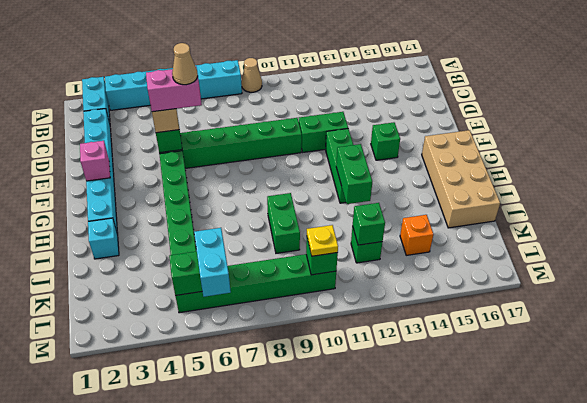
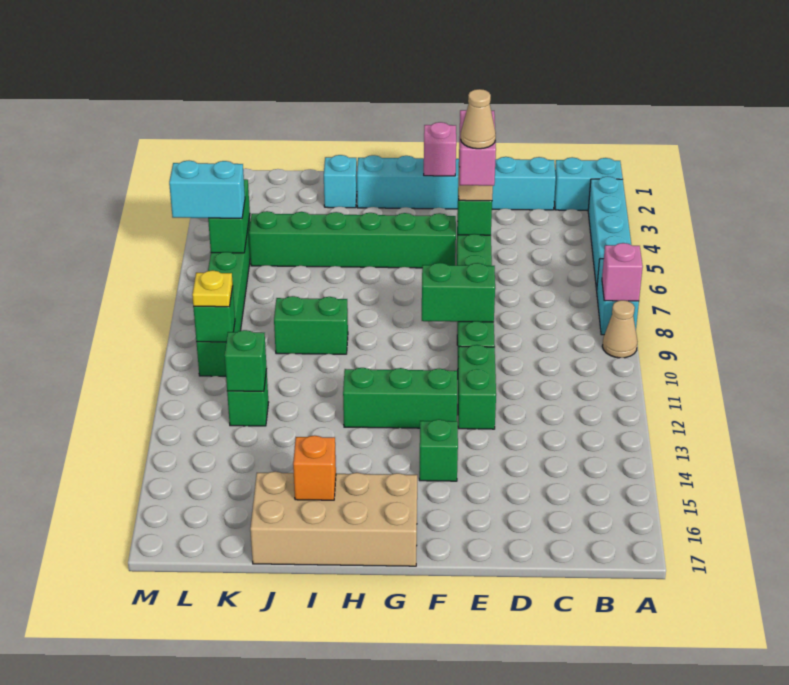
none -> pink brick A8 level 2
green brick H12:I12 level 2 -> green brick E9:F9 level 2
orange brick K14 level 1 -> orange brick I16 level 2

